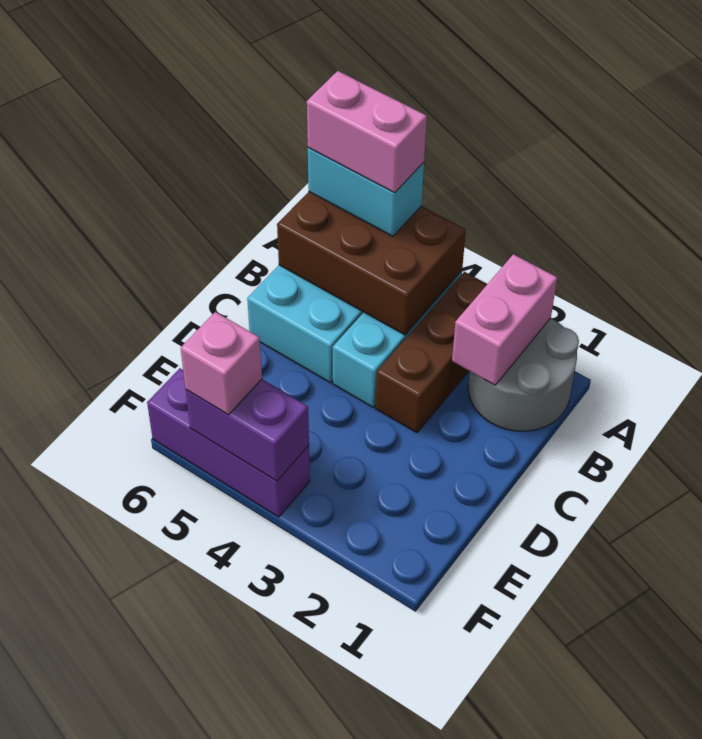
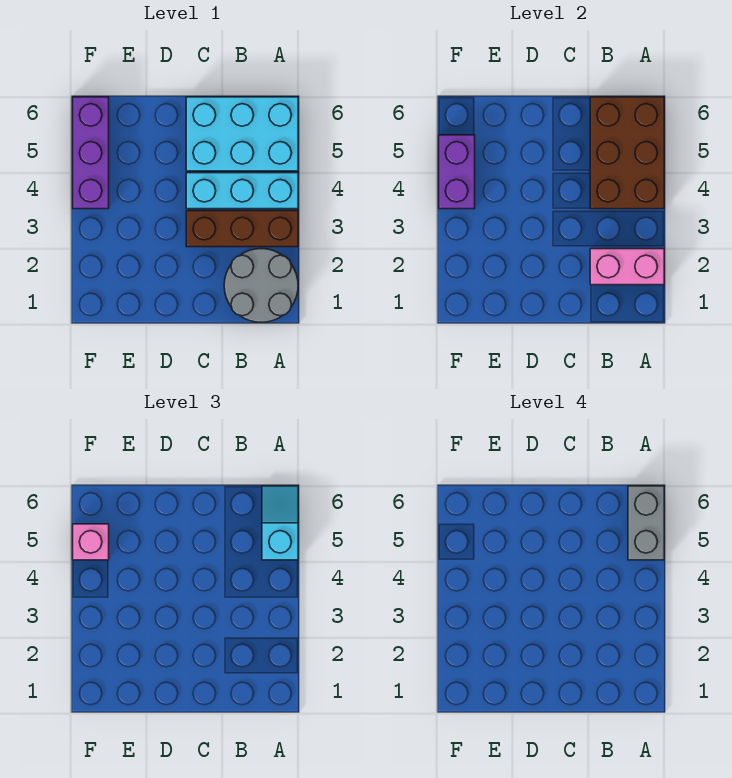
cyan brick A5:A6 level 3 -> cyan slope A5:A6 level 3 top 5
pink brick A5:A6 level 4 -> grey brick A5:A6 level 4

